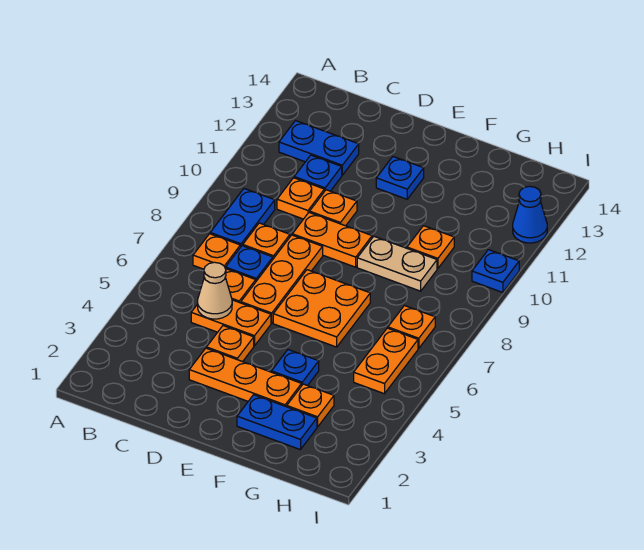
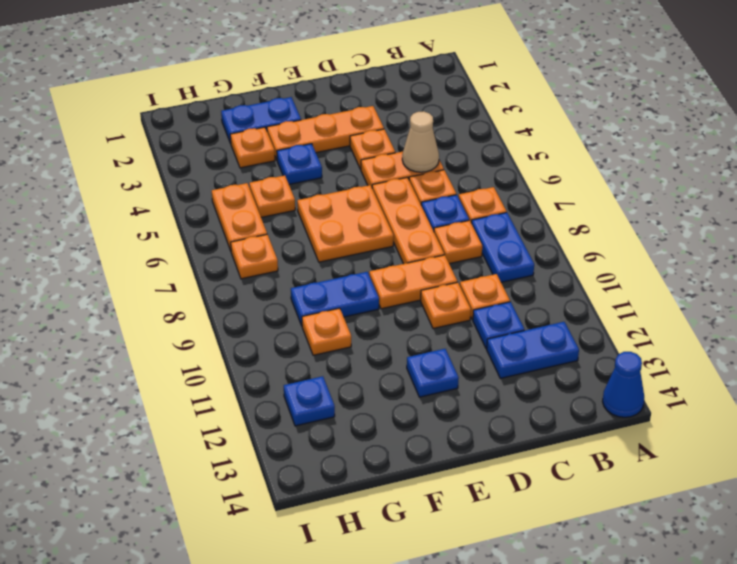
tan plate F9:G9 level 1 -> blue plate F9:G9 level 1
none -> orange plate G5 level 1
blue plate I10 level 1 -> blue plate H12 level 1
blue cone I12 level 1 -> blue cone A14 level 1

